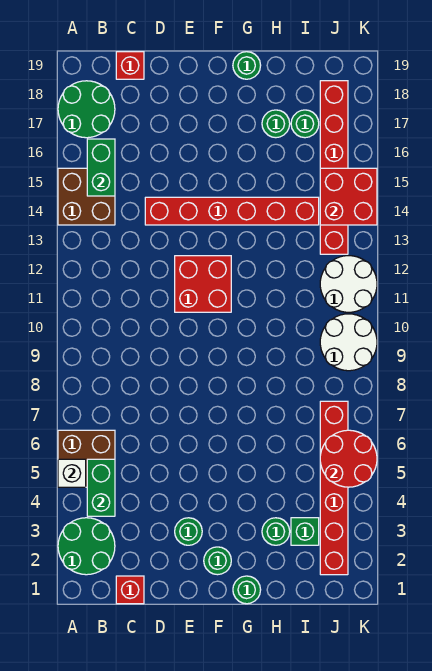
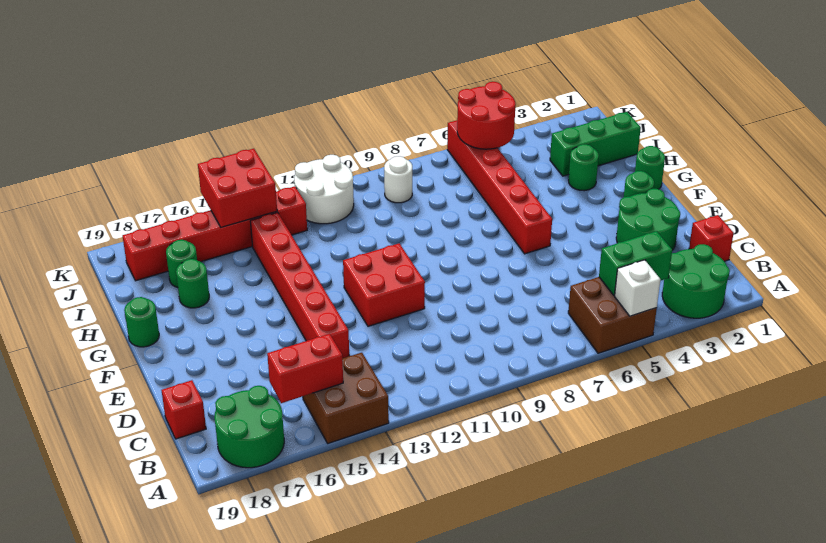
green brick B15:B16 level 2 -> red brick B15:B16 level 2
green round brick E3 level 1 -> green round brick D2:E3 level 1
green brick I3 level 1 -> green brick I1:I3 level 1
red brick J2:J7 level 1 -> red brick F6:K6 level 1
white round brick J9:K10 level 1 -> white round brick J9 level 1

